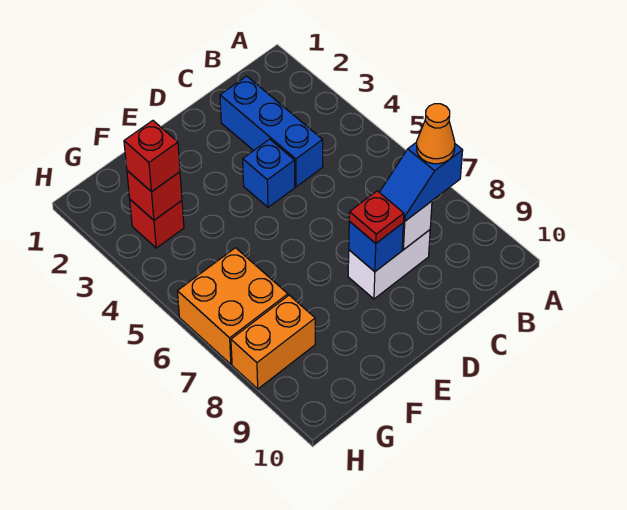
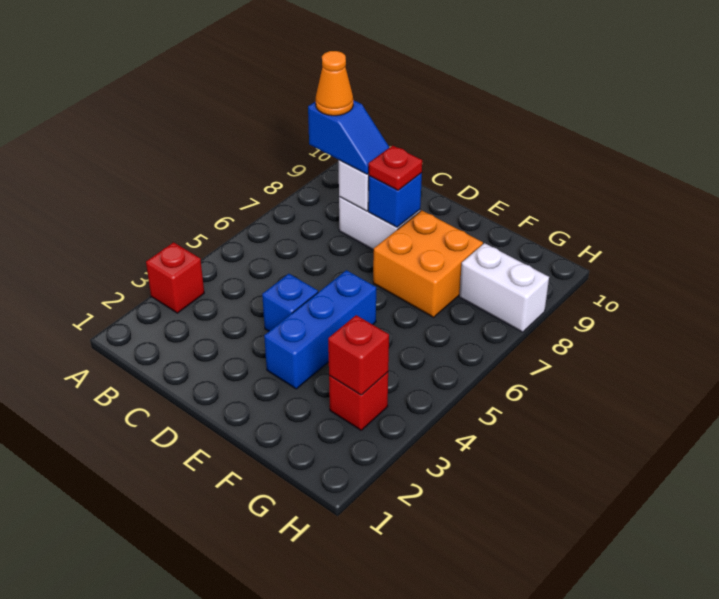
blue brick C2:C4 level 1 -> blue brick E3:E5 level 1
red brick G3 level 3 -> red brick A3 level 1
orange brick G6:H7 level 1 -> orange brick E7:F8 level 1
orange brick G8:H8 level 1 -> white brick G8:H8 level 1

